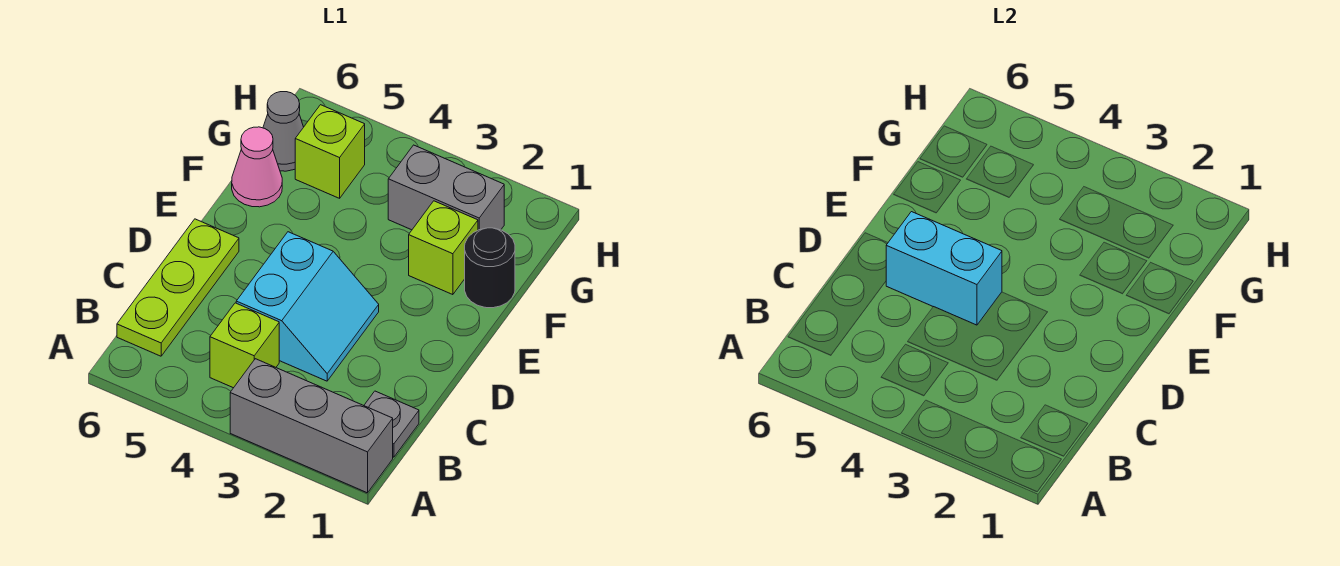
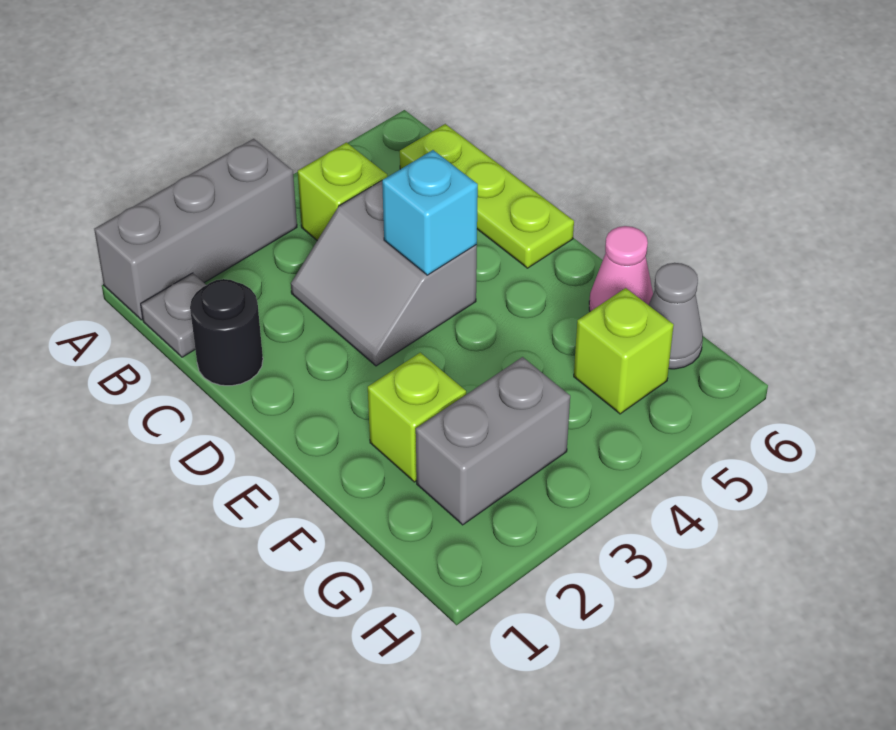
cyan slope C3:D4 level 1 top 4 -> grey slope C3:D4 level 1 top 4
cyan brick D4:D5 level 2 -> cyan brick D4 level 2
black round brick F1 level 1 -> black round brick C1 level 1

